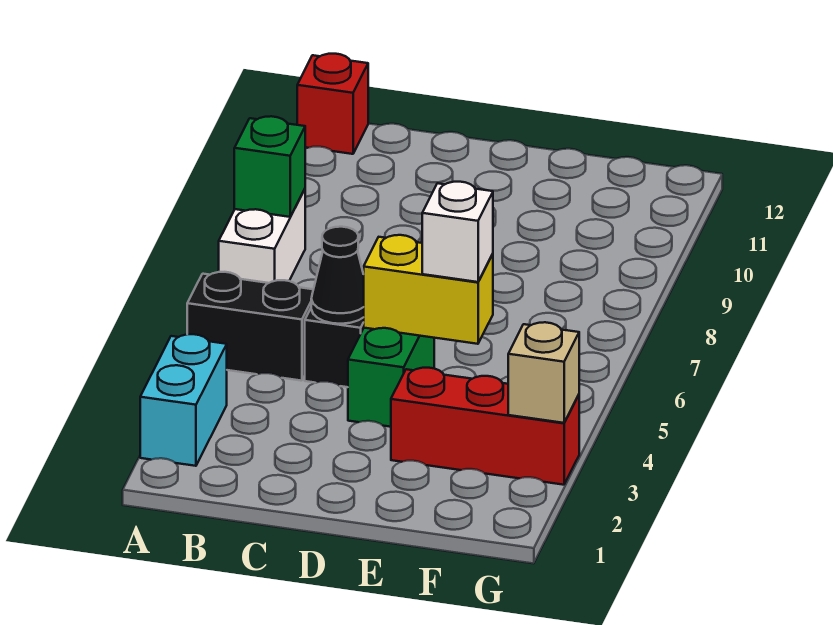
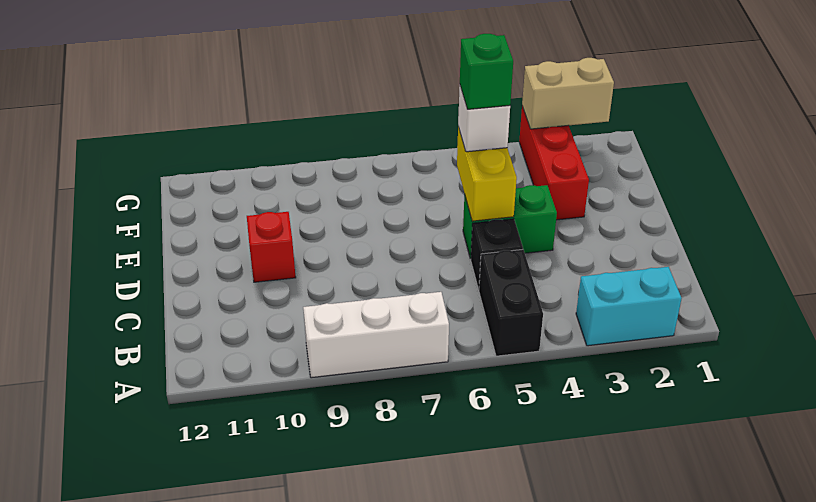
white brick A7:A8 level 1 -> white brick A7:A9 level 1
green brick A8 level 2 -> green brick E5 level 4
red brick A12 level 1 -> red brick D10 level 1
black cone C5 level 2 -> none
tan brick G3 level 2 -> tan brick G2:G3 level 2

